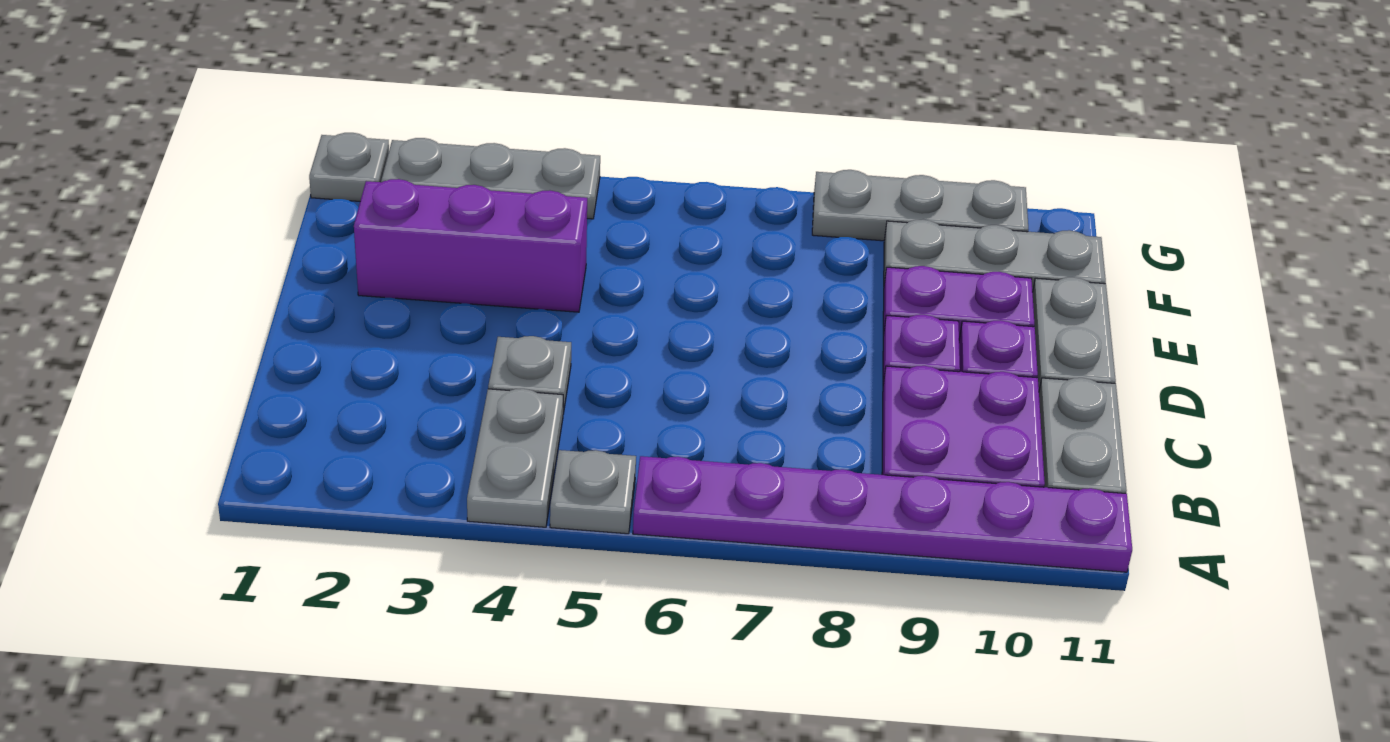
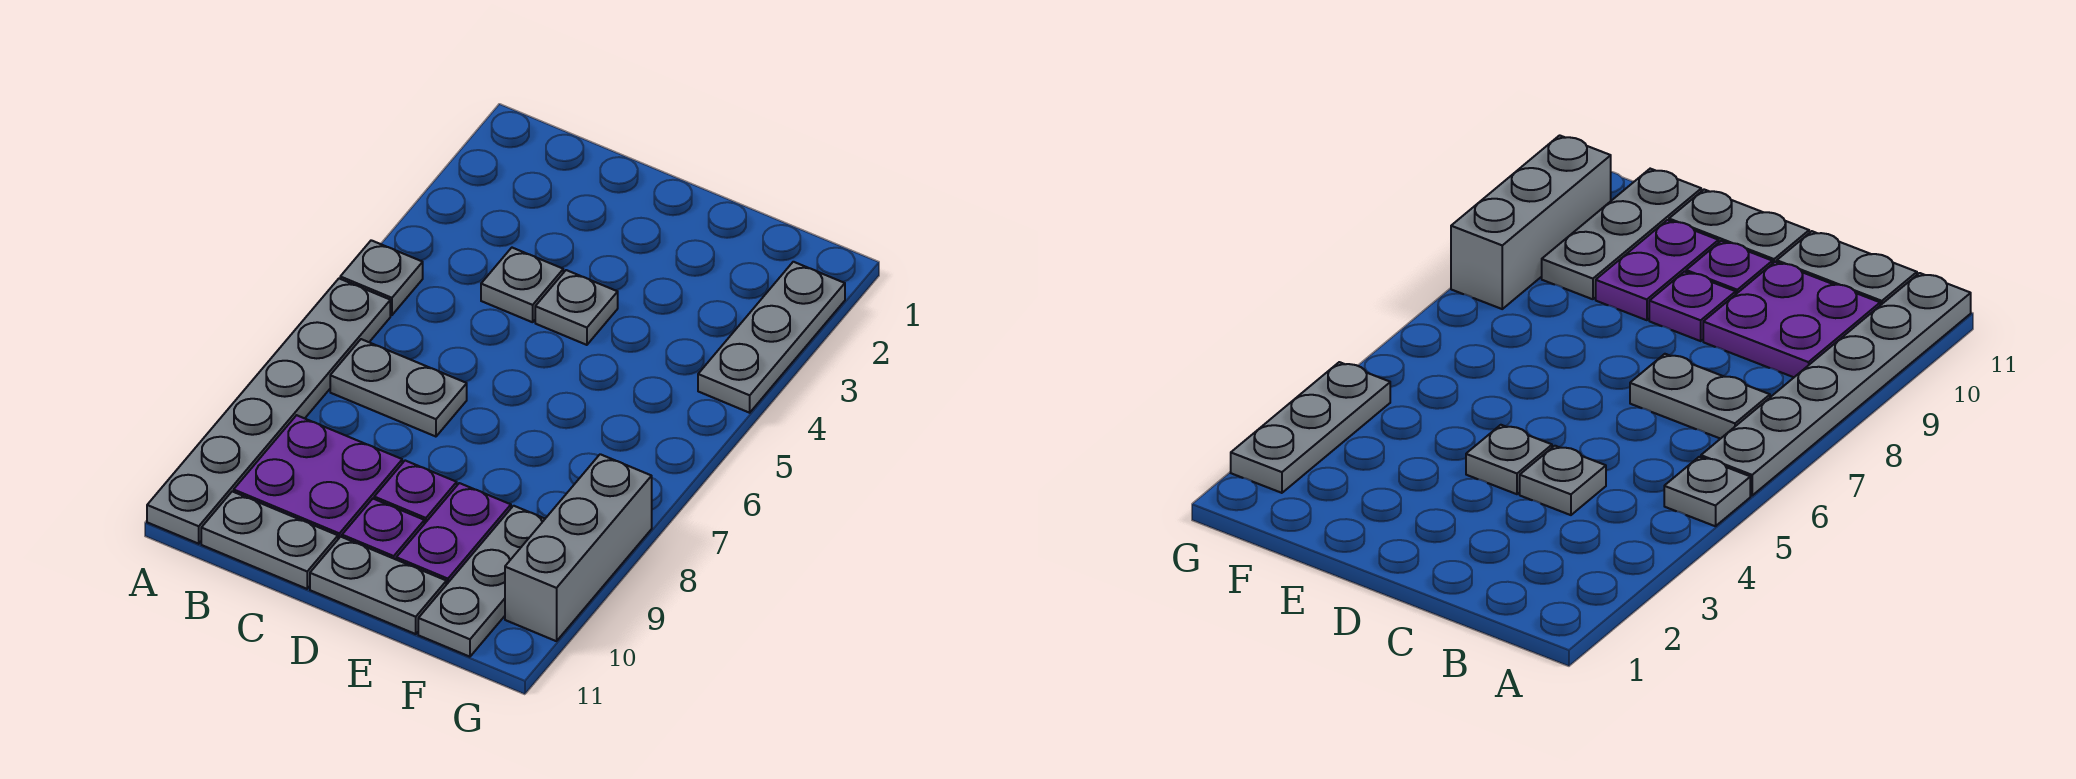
grey plate A4:B4 level 1 -> grey plate B7:C7 level 1
purple plate A6:A11 level 1 -> grey plate A6:A11 level 1
purple brick E2:E4 level 1 -> none
grey plate G1 level 1 -> grey plate D4 level 1
grey plate G8:G10 level 1 -> grey brick G8:G10 level 1

